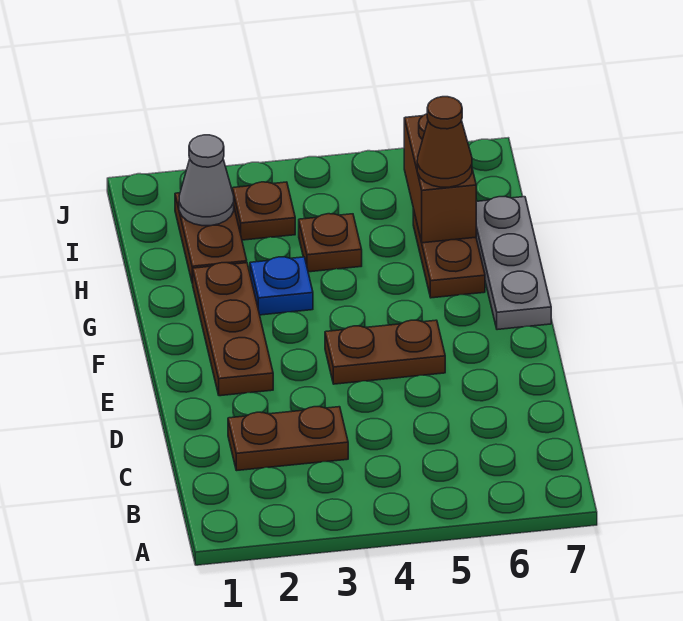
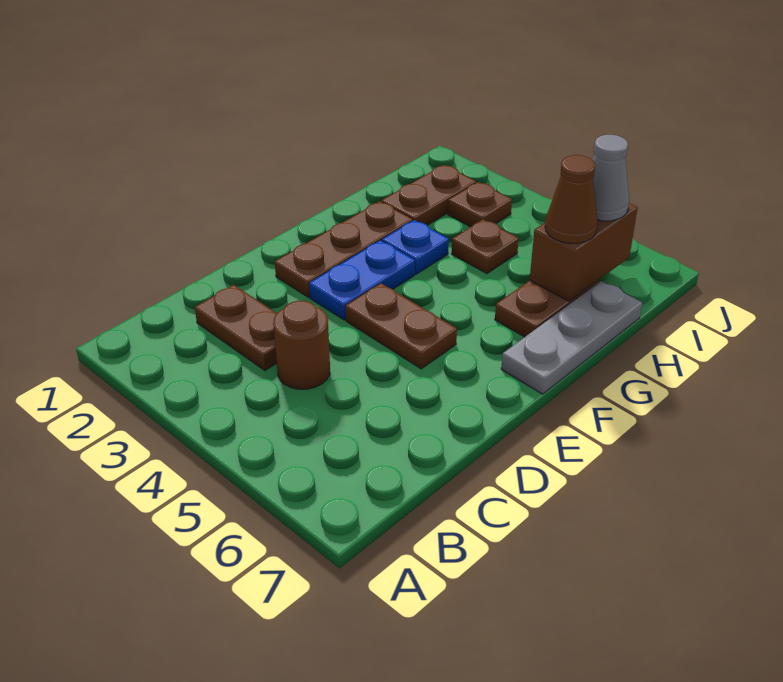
none -> brown round brick C4 level 1
none -> blue plate E3:F3 level 1
grey cone I2 level 2 -> grey cone I6 level 3

